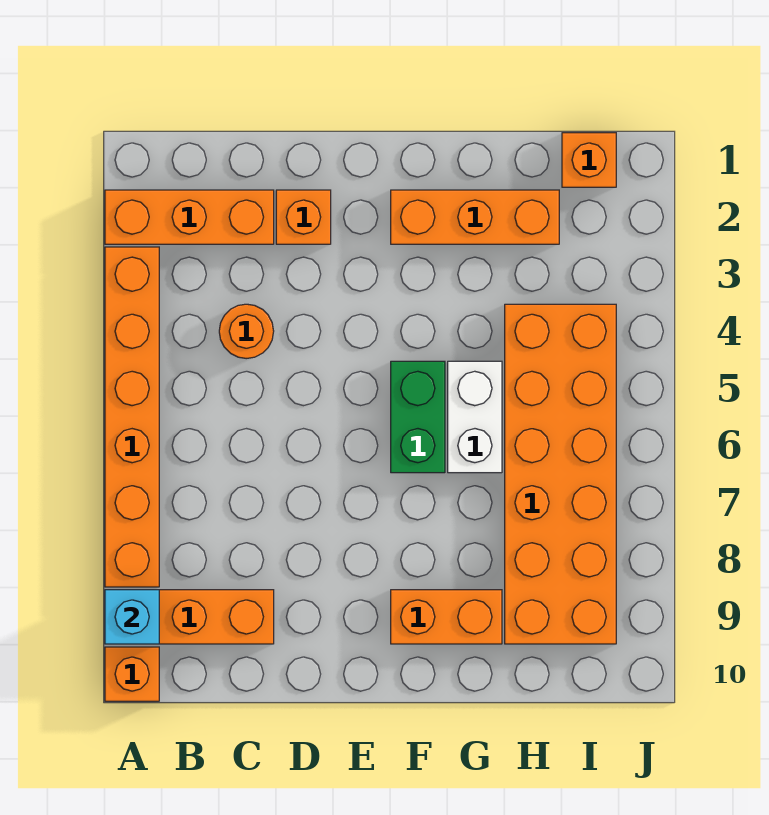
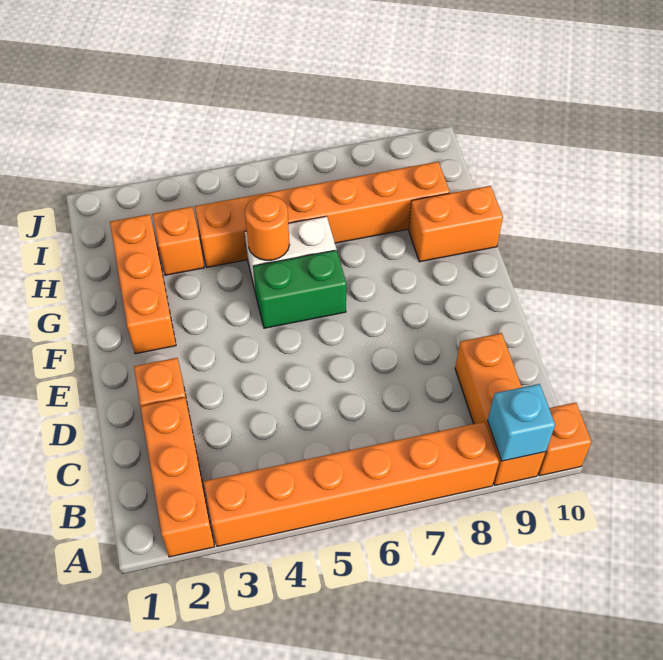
orange round brick C4 level 1 -> orange round brick G5 level 2
orange brick F9:G9 level 1 -> orange brick G9:G10 level 1
orange brick H4:I9 level 1 -> orange brick H4:H9 level 1
orange brick I1 level 1 -> orange brick H3 level 1

